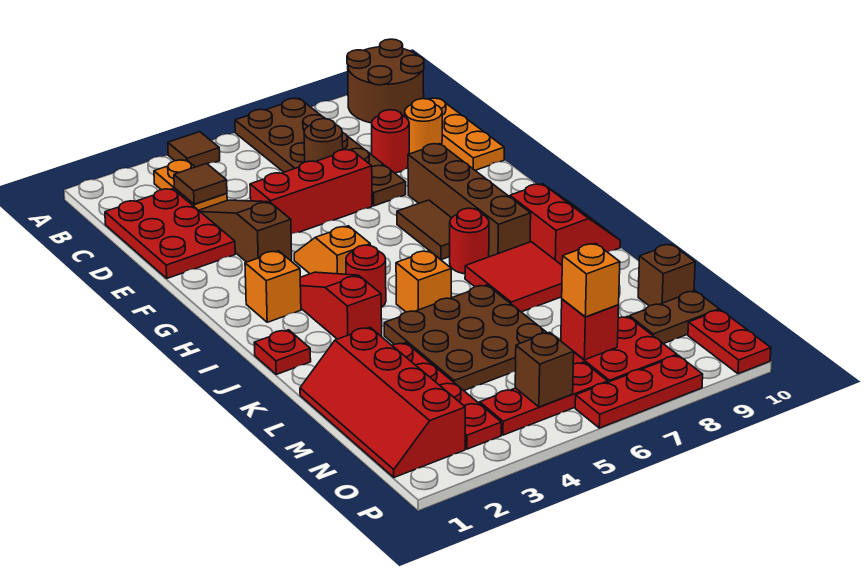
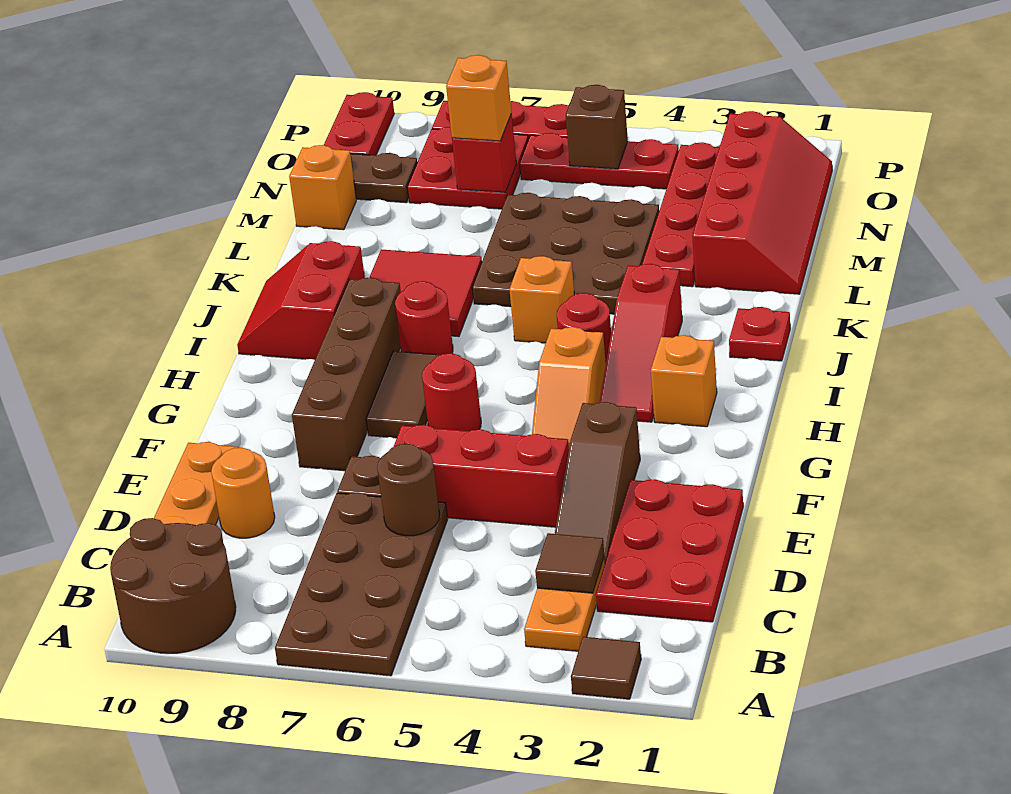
brown tile A4 level 1 -> brown tile A2 level 1
red round brick D8 level 1 -> red round brick G6 level 1
brown brick M10 level 1 -> orange brick M10 level 1

